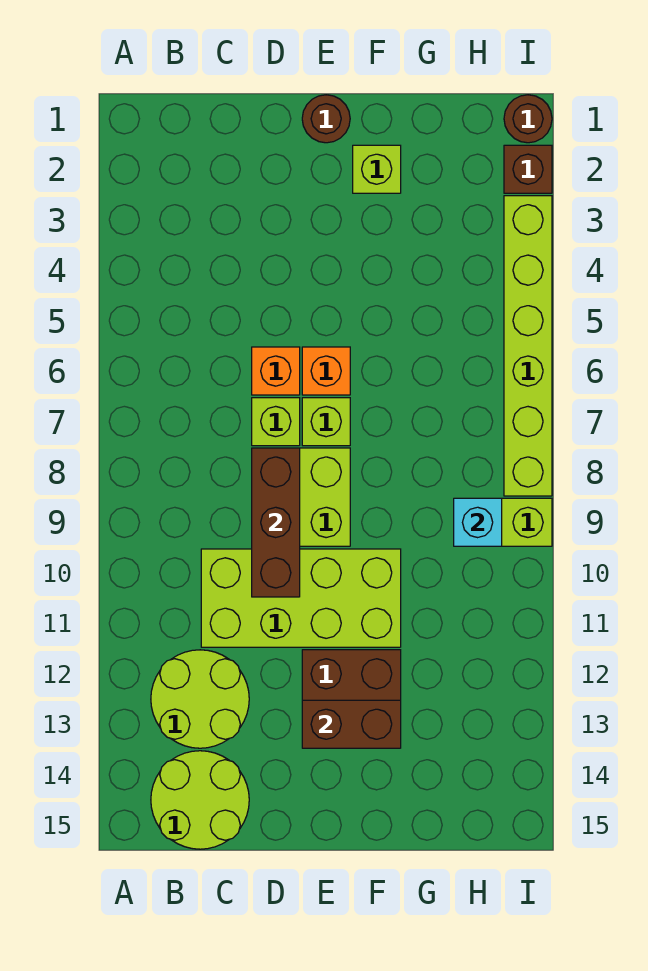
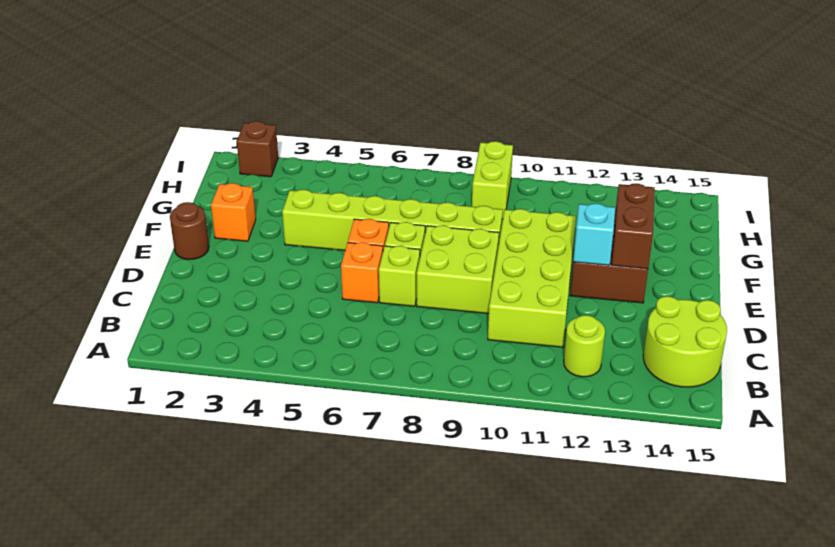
lime round brick B12:C13 level 1 -> lime round brick B12 level 1
brown brick D8:D10 level 2 -> none
lime brick F2 level 1 -> orange brick F2 level 1
cyan brick H9 level 2 -> cyan brick E12 level 2
brown round brick I1 level 1 -> none
lime brick I3:I8 level 1 -> lime brick F4:F9 level 1

